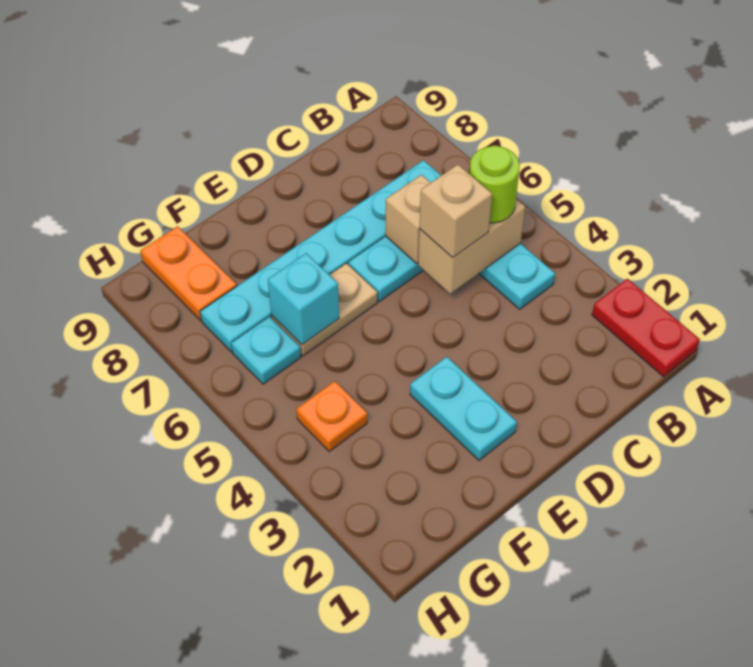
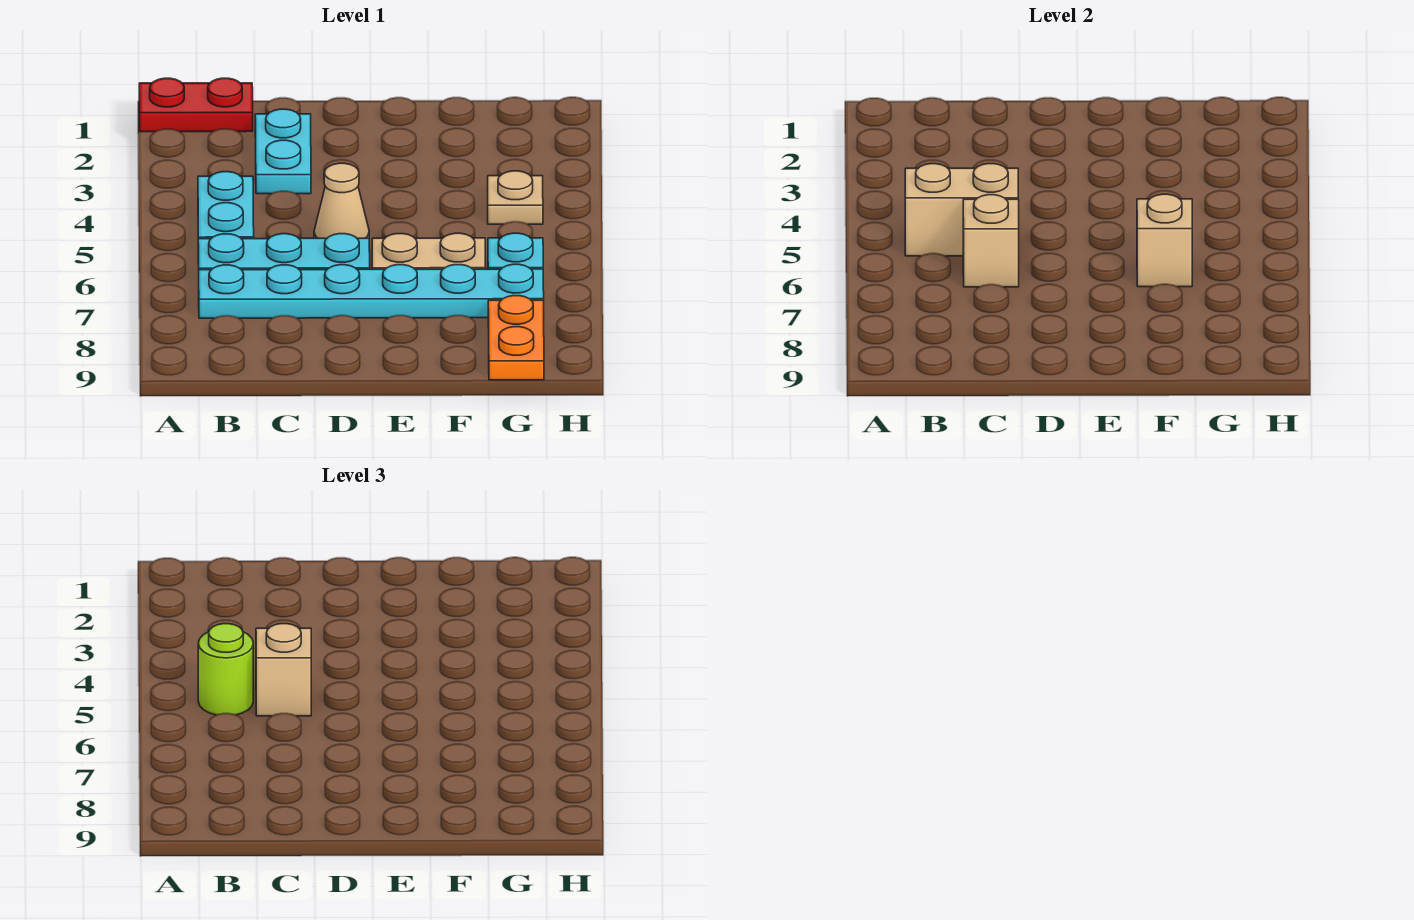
red plate A1:A2 level 1 -> red plate A1:B1 level 1
none -> tan cone D5 level 1
cyan plate E2:E3 level 1 -> cyan plate C2:C3 level 1
cyan brick F6 level 2 -> tan brick F6 level 2
orange plate G4 level 1 -> tan plate G4 level 1

